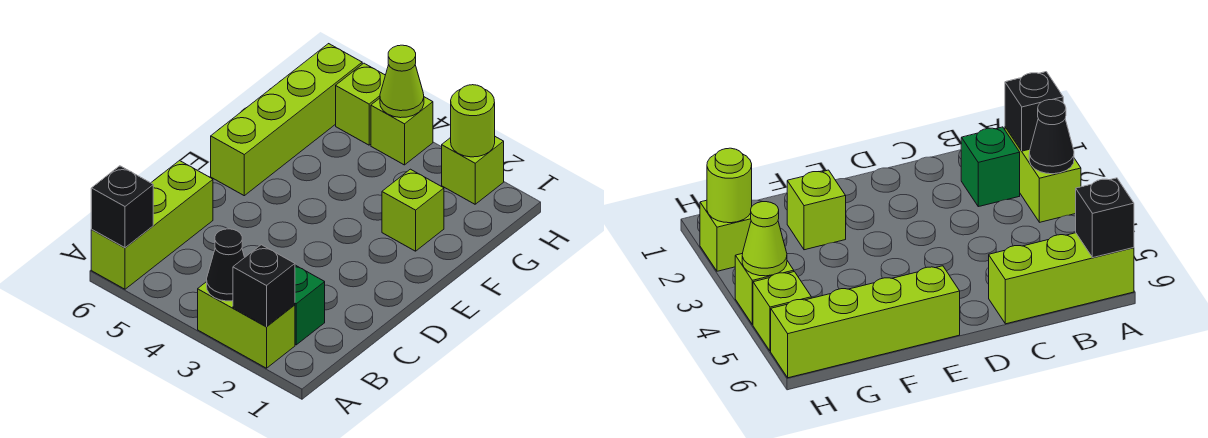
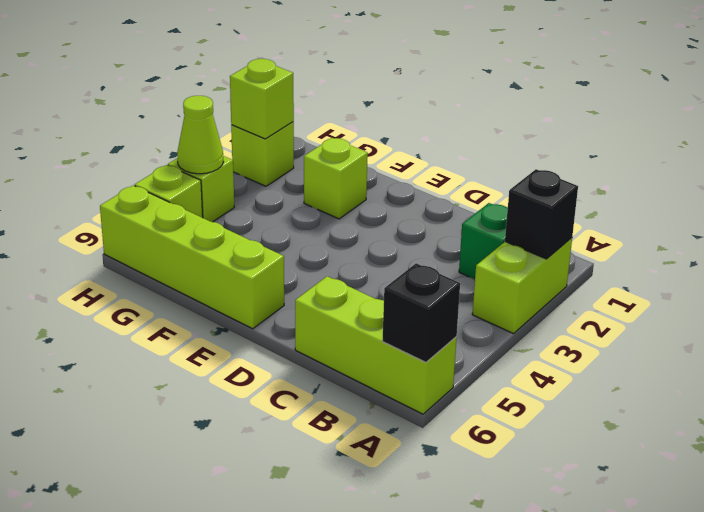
black cone A3 level 2 -> none
lime round brick H2 level 2 -> lime brick H2 level 2

